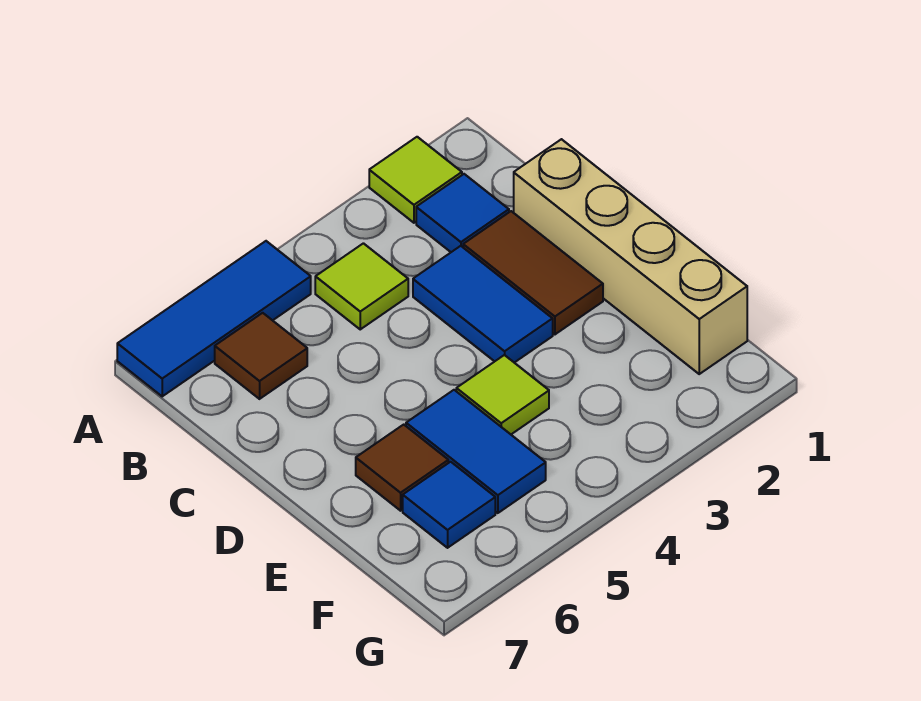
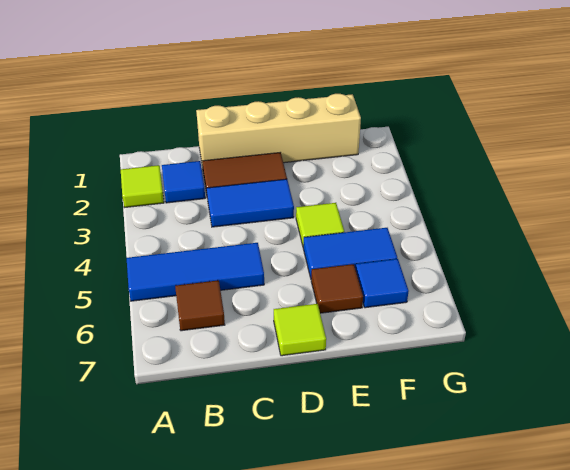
blue tile A5:A7 level 1 -> blue tile A5:C5 level 1
lime tile B4 level 1 -> lime tile D7 level 1

